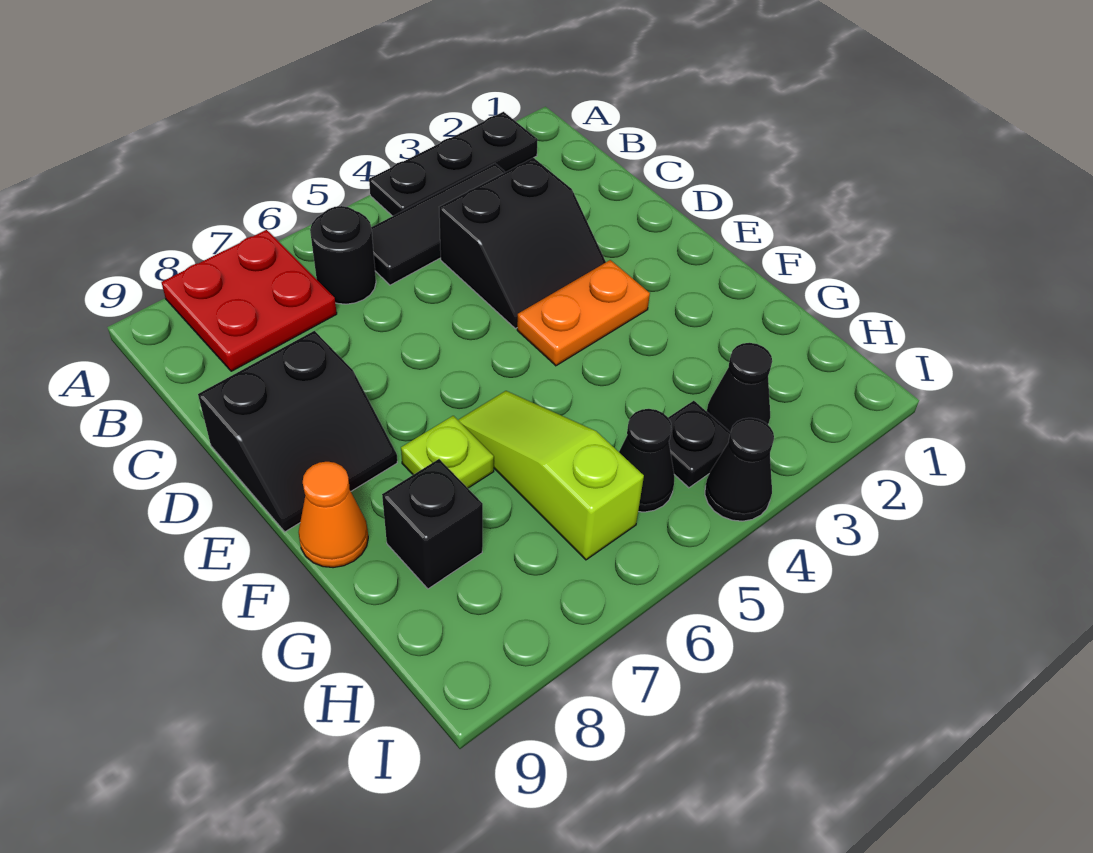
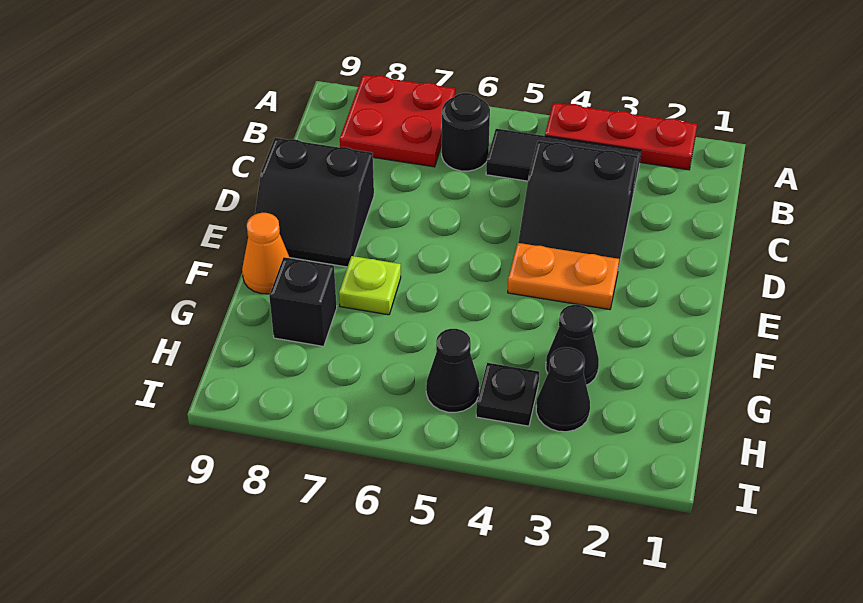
black plate A2:A4 level 1 -> red plate A2:A4 level 1
lime slope F6:H6 level 1 top H -> none
black cone I4 level 1 -> black cone G3 level 1

